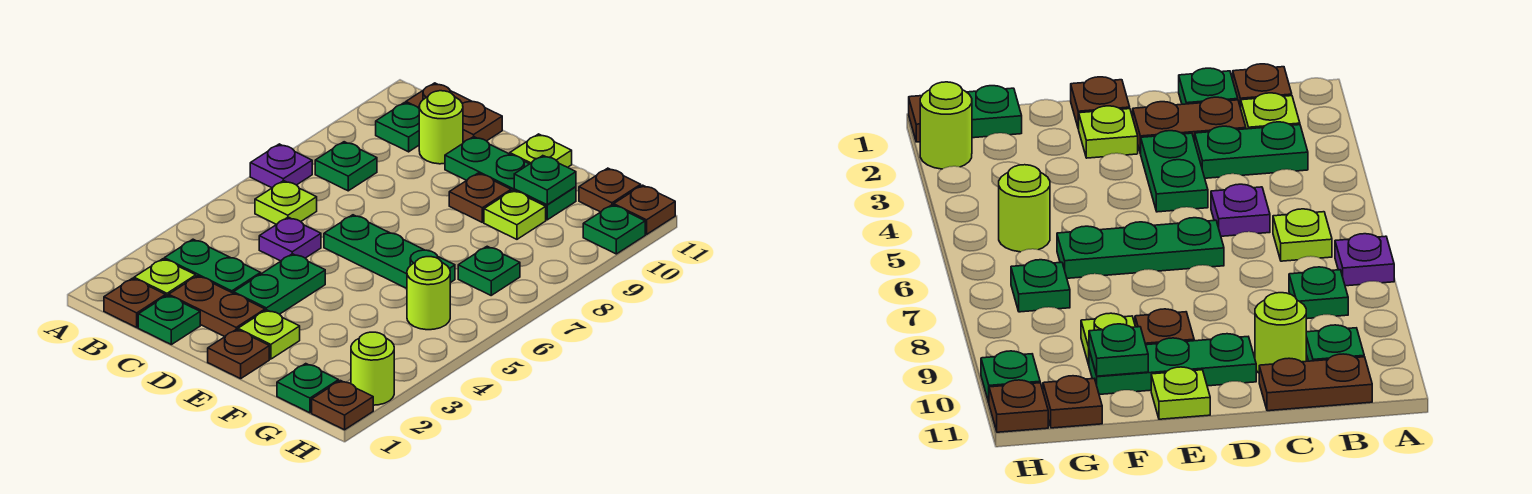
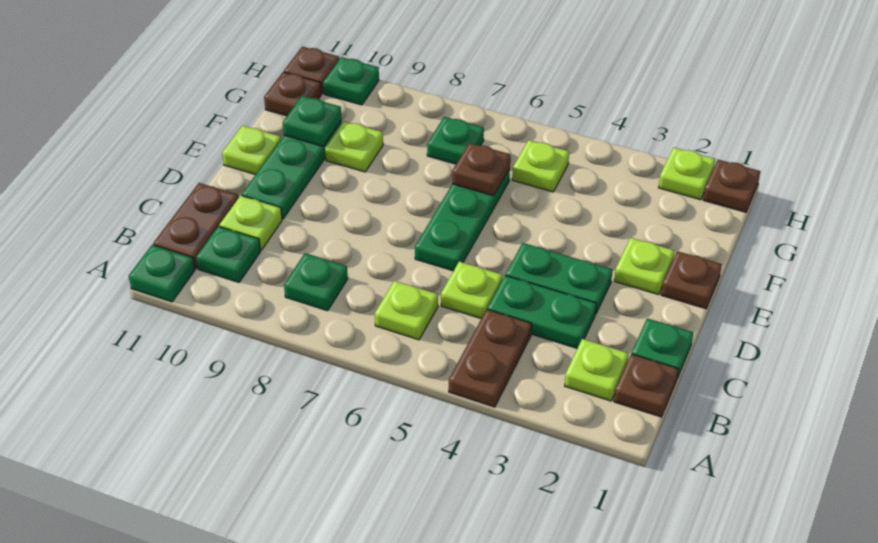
purple plate A7 level 1 -> none
green plate B3:C3 level 1 -> green plate C3:C4 level 1
brown plate C2:D2 level 1 -> brown plate A4:B4 level 1
purple plate C5 level 1 -> lime plate C5 level 1
lime round brick C10 level 1 -> lime plate C10 level 1
brown plate E9 level 1 -> brown plate F6 level 2
green plate G1 level 1 -> green plate A11 level 1
lime round brick G5 level 1 -> lime plate G5 level 1
lime round brick H2 level 1 -> lime plate H2 level 1

